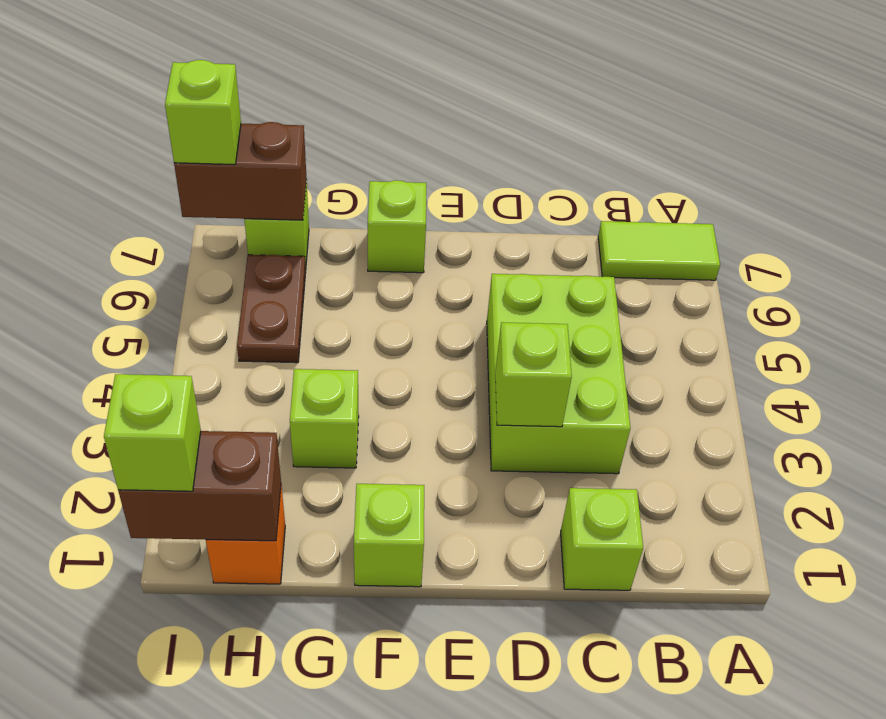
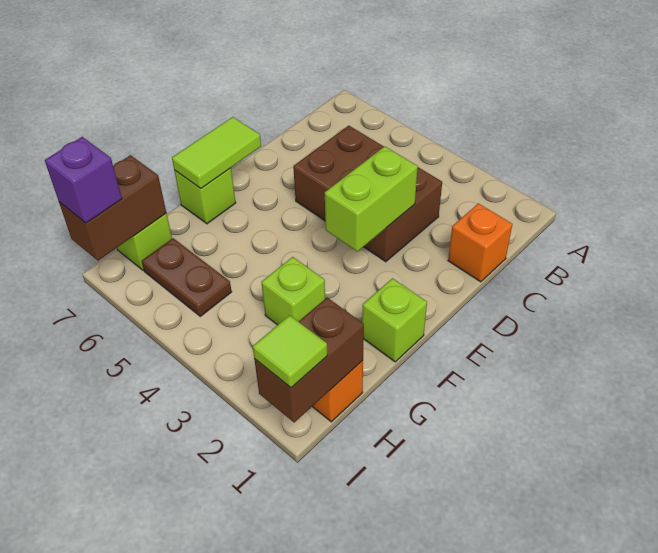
lime tile A7:B7 level 1 -> lime tile E7:F7 level 2
lime brick C1 level 1 -> orange brick C1 level 1
lime brick C3:D5 level 1 -> brown brick C3:D5 level 1
lime brick D3 level 2 -> lime brick D3:E3 level 2
lime brick I1 level 3 -> lime tile I1 level 3
lime brick I7 level 3 -> purple brick I7 level 3

